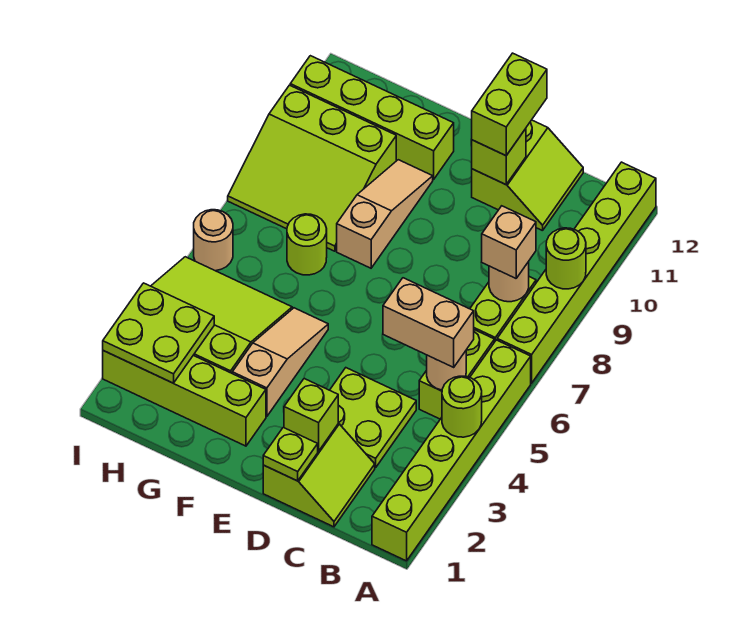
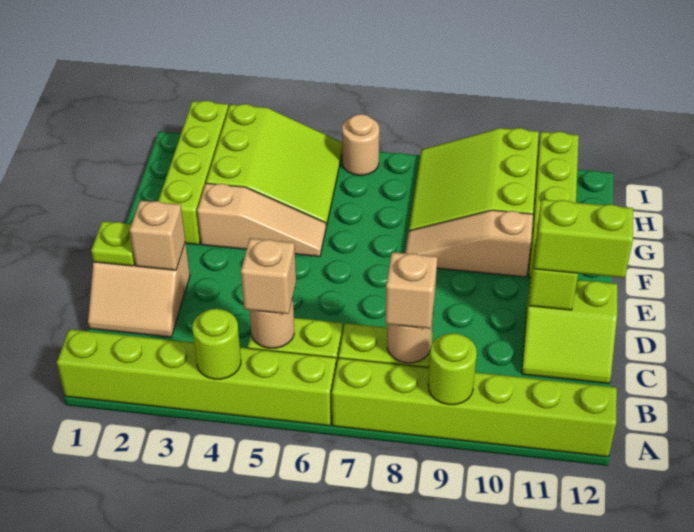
tan brick B5:C5 level 3 -> tan brick B5 level 3
lime slope C1:D2 level 1 top D -> tan slope C1:D2 level 1 top D
lime plate C3:D4 level 1 -> none
lime brick D2 level 2 -> tan brick D2 level 2
tan slope F8:F10 level 1 top 8 -> tan slope F8:F10 level 1 top 10
lime round brick G7 level 1 -> none
lime plate H2:I3 level 2 -> none

